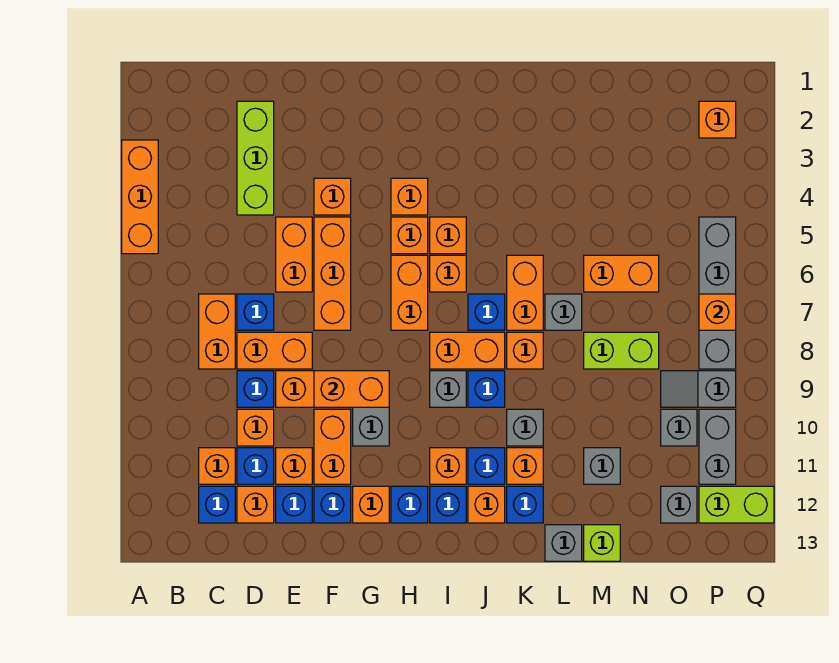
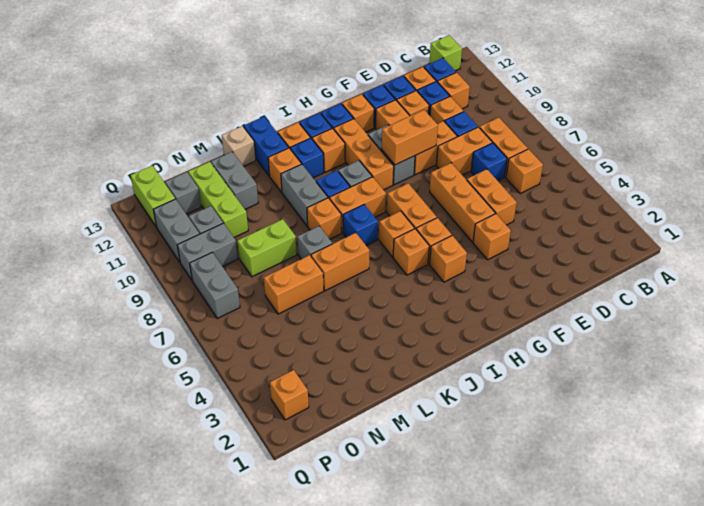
orange brick A3:A5 level 1 -> orange brick H9:H11 level 1
lime brick D2:D4 level 1 -> lime brick N10:N12 level 1
orange brick K6:K7 level 1 -> orange brick K6:L6 level 1
grey brick K10 level 1 -> grey brick K9:K10 level 1
blue brick K12 level 1 -> blue brick K12:K13 level 1
grey brick L13 level 1 -> tan brick L13 level 1
grey brick M11 level 1 -> grey brick M11:M12 level 1
lime brick M13 level 1 -> lime brick B13 level 1
grey slope O9:P9 level 1 top P -> grey brick O9:P9 level 1
grey brick P5:P8 level 1 -> grey brick P7:P8 level 1
orange brick P7 level 2 -> orange brick C6 level 1
lime brick P12:Q12 level 1 -> lime brick P12:P13 level 1

